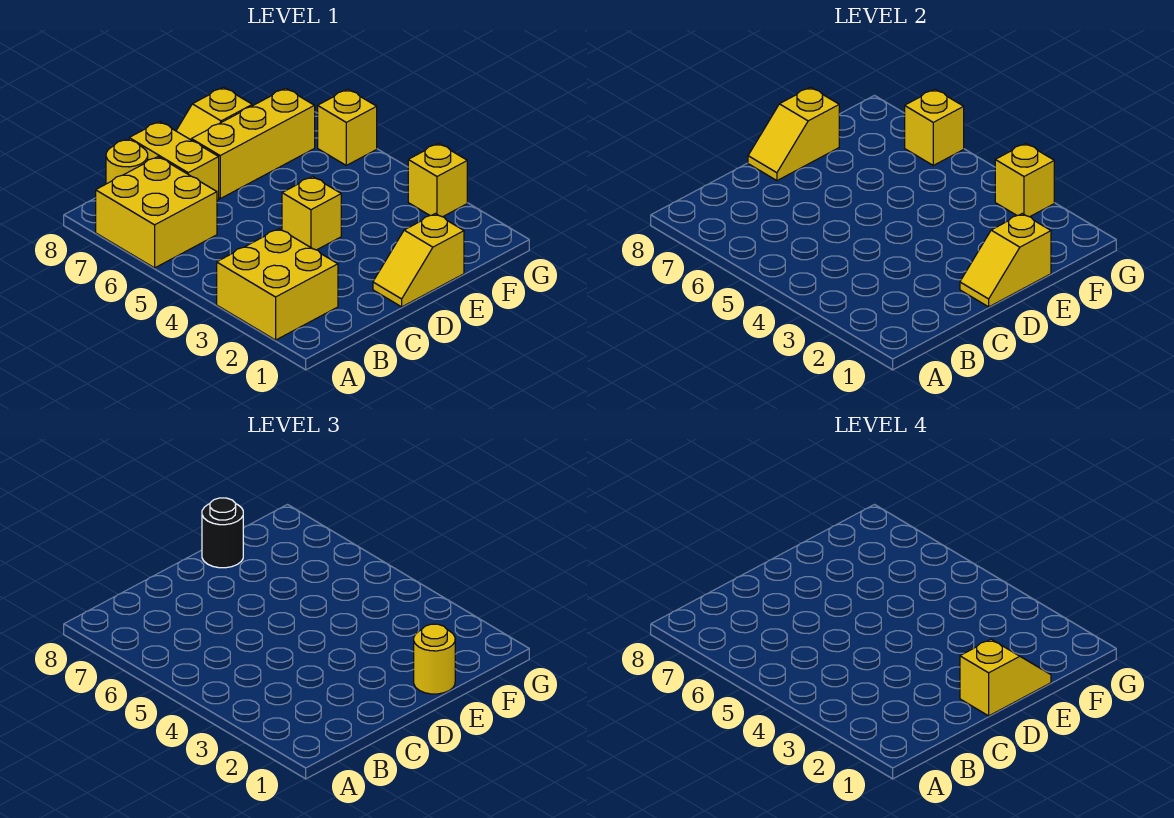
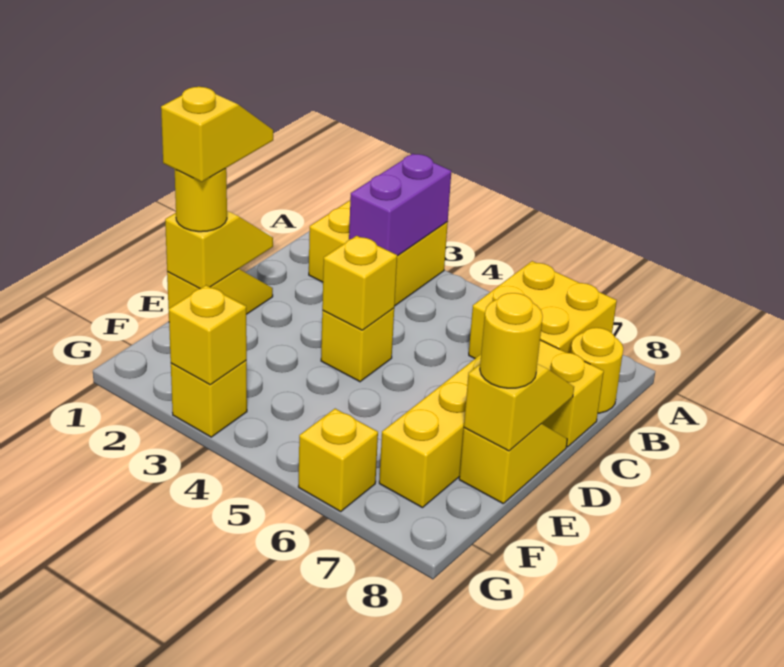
none -> purple brick A3:B3 level 2
yellow slope D1:E1 level 4 top D -> yellow slope D1:E1 level 4 top E
black round brick E8 level 3 -> yellow round brick E8 level 3
yellow brick G6 level 2 -> yellow brick D4 level 2

